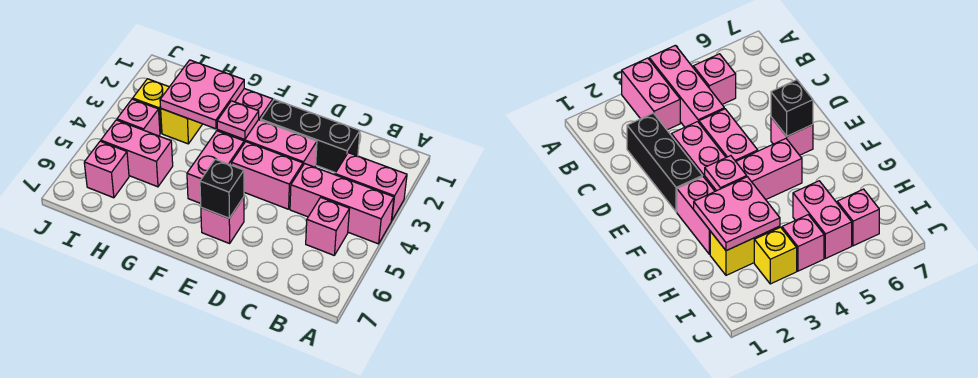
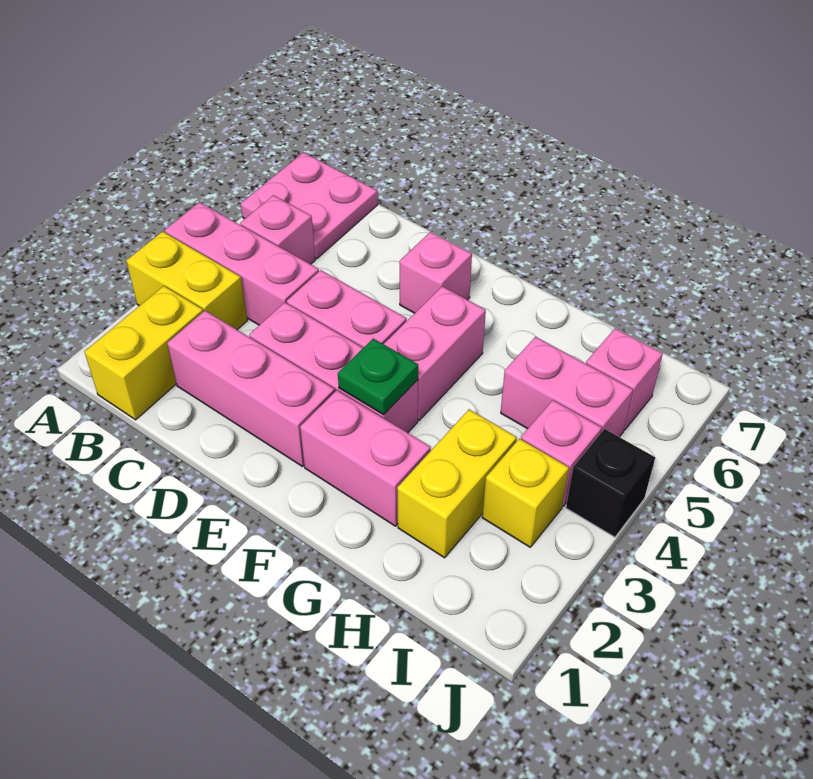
pink brick A3:B3 level 1 -> yellow brick A3:B3 level 1
none -> yellow brick B1:B2 level 1
black brick C2:E2 level 1 -> pink brick C2:E2 level 1
black brick E6 level 2 -> black brick J4 level 1
pink plate F3 level 2 -> green plate F3 level 2
pink plate G2:H3 level 2 -> pink plate A6:B7 level 1

